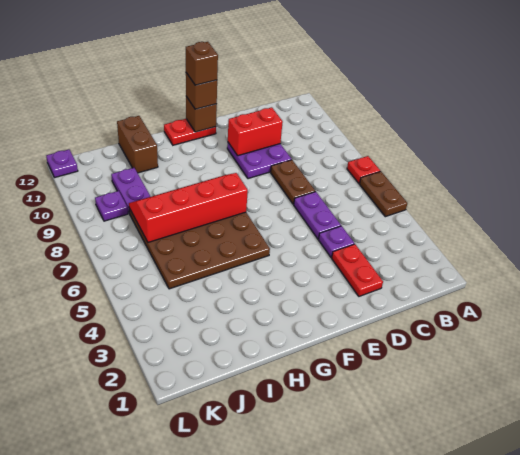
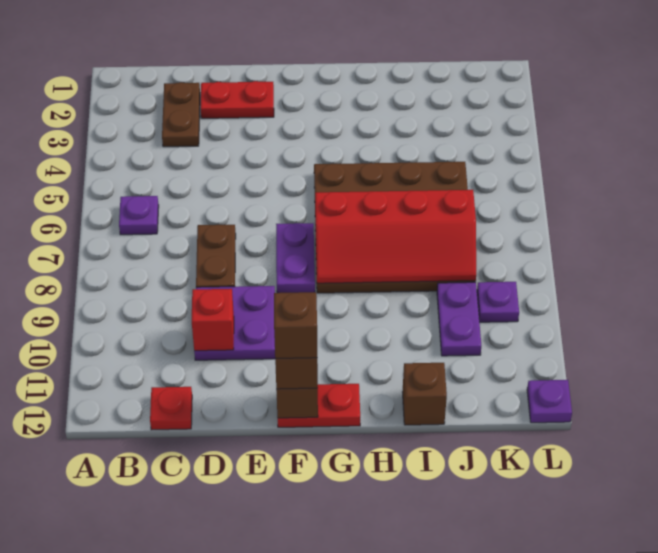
brown plate A5:A6 level 1 -> brown plate C2:C3 level 1
red plate A7 level 1 -> red plate C12 level 1
red plate D2:D3 level 1 -> red plate D2:E2 level 1
purple plate D4 level 1 -> purple plate B6 level 1
purple plate D5:D6 level 1 -> purple plate F7:F8 level 1
red brick D10:E10 level 2 -> red brick D10 level 2
brown brick I11:I12 level 1 -> brown brick I12 level 1

